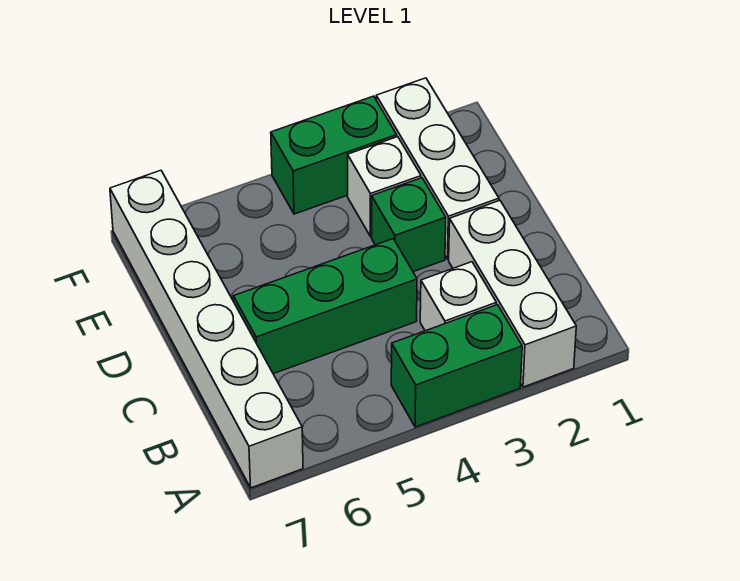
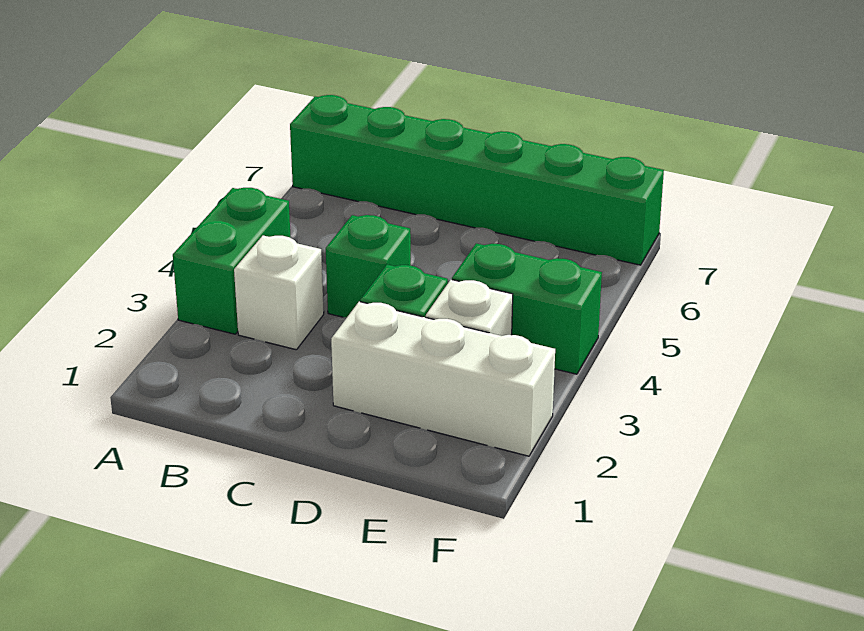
white brick A2:C2 level 1 -> none
white brick A7:F7 level 1 -> green brick A7:F7 level 1
green brick C4:C6 level 1 -> green brick C4 level 1
green brick F3:F4 level 1 -> green brick E4:F4 level 1

